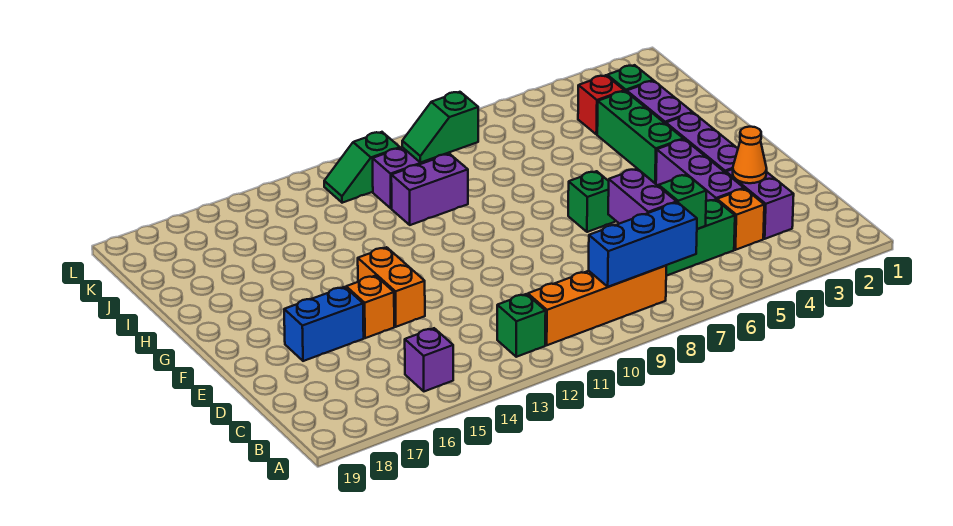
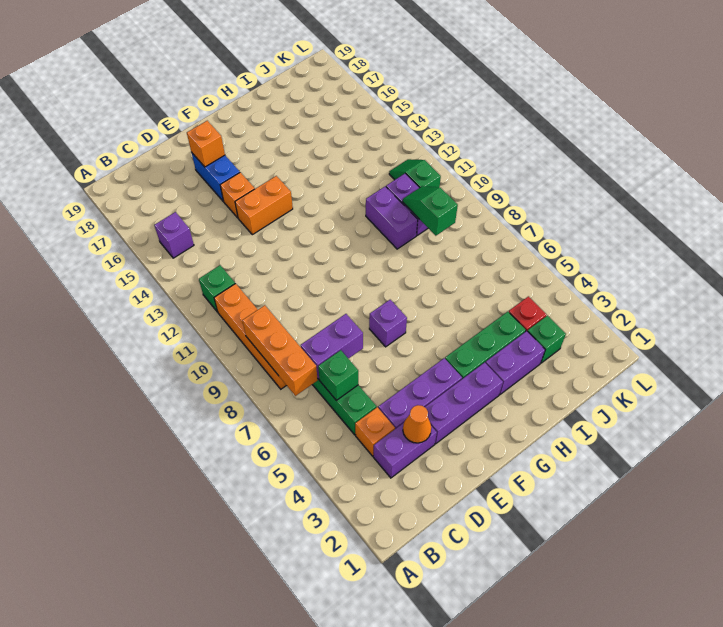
blue brick B7:B9 level 2 -> orange brick B7:B9 level 2
none -> orange brick E17 level 2
green brick F7 level 1 -> purple brick F7 level 1

